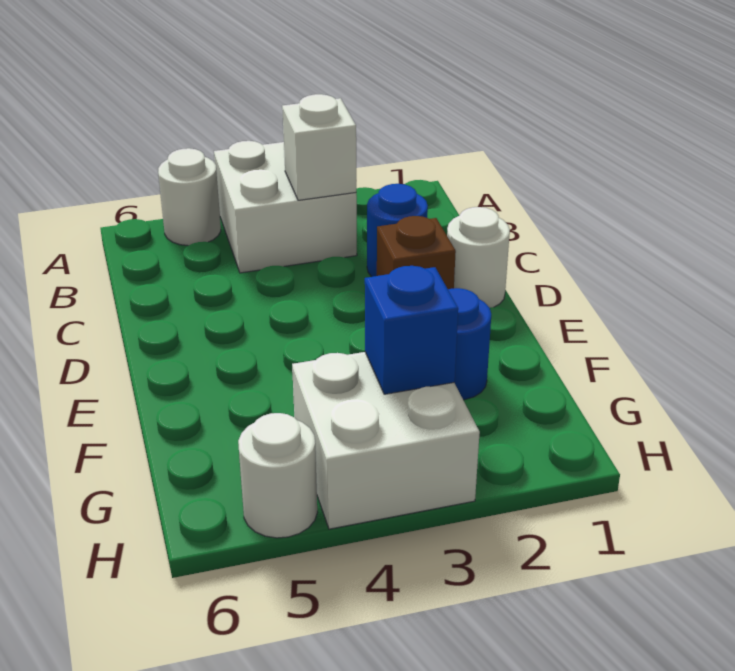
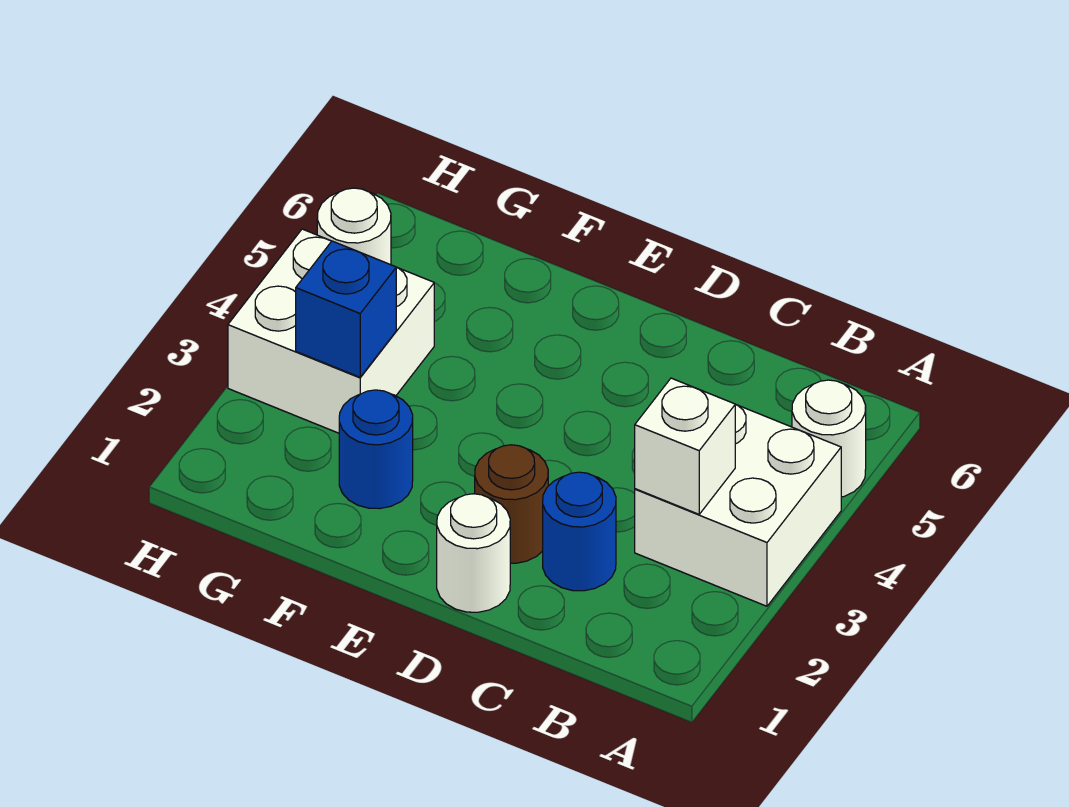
brown brick D2 level 1 -> brown round brick D2 level 1

